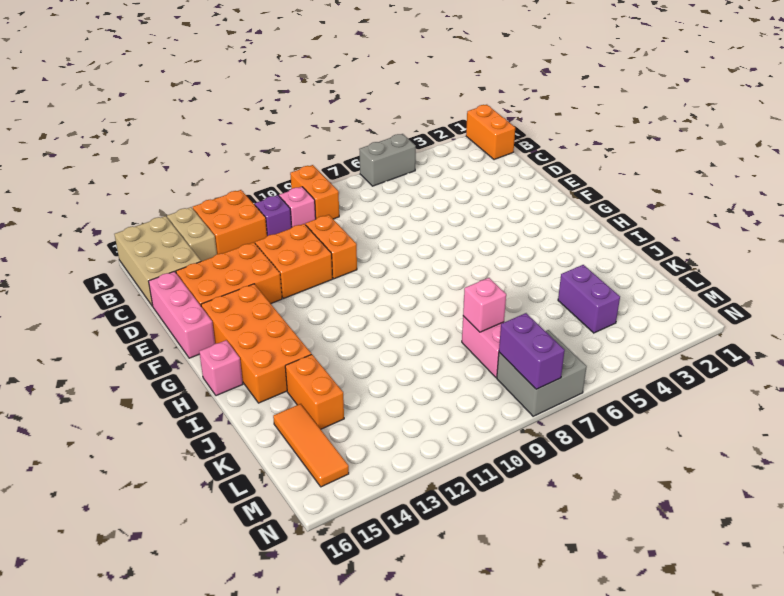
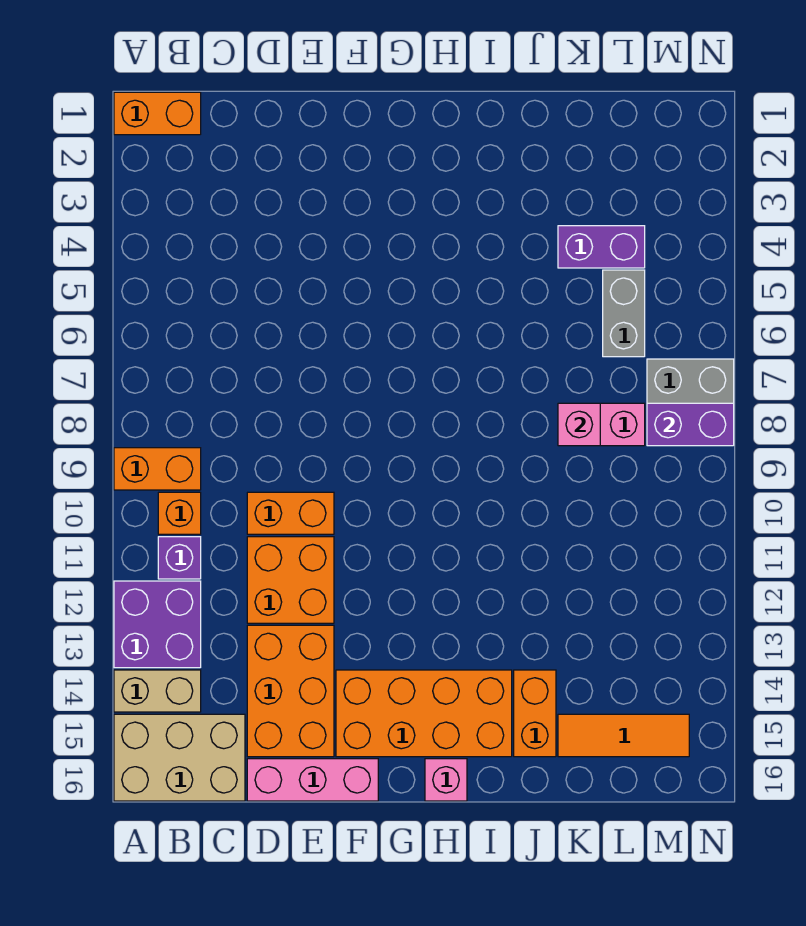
grey brick A5:A6 level 1 -> grey brick L5:L6 level 1
orange brick A12:B13 level 1 -> purple brick A12:B13 level 1
pink brick B10 level 1 -> orange brick B10 level 1
orange brick J14:K14 level 1 -> orange brick J14:J15 level 1

